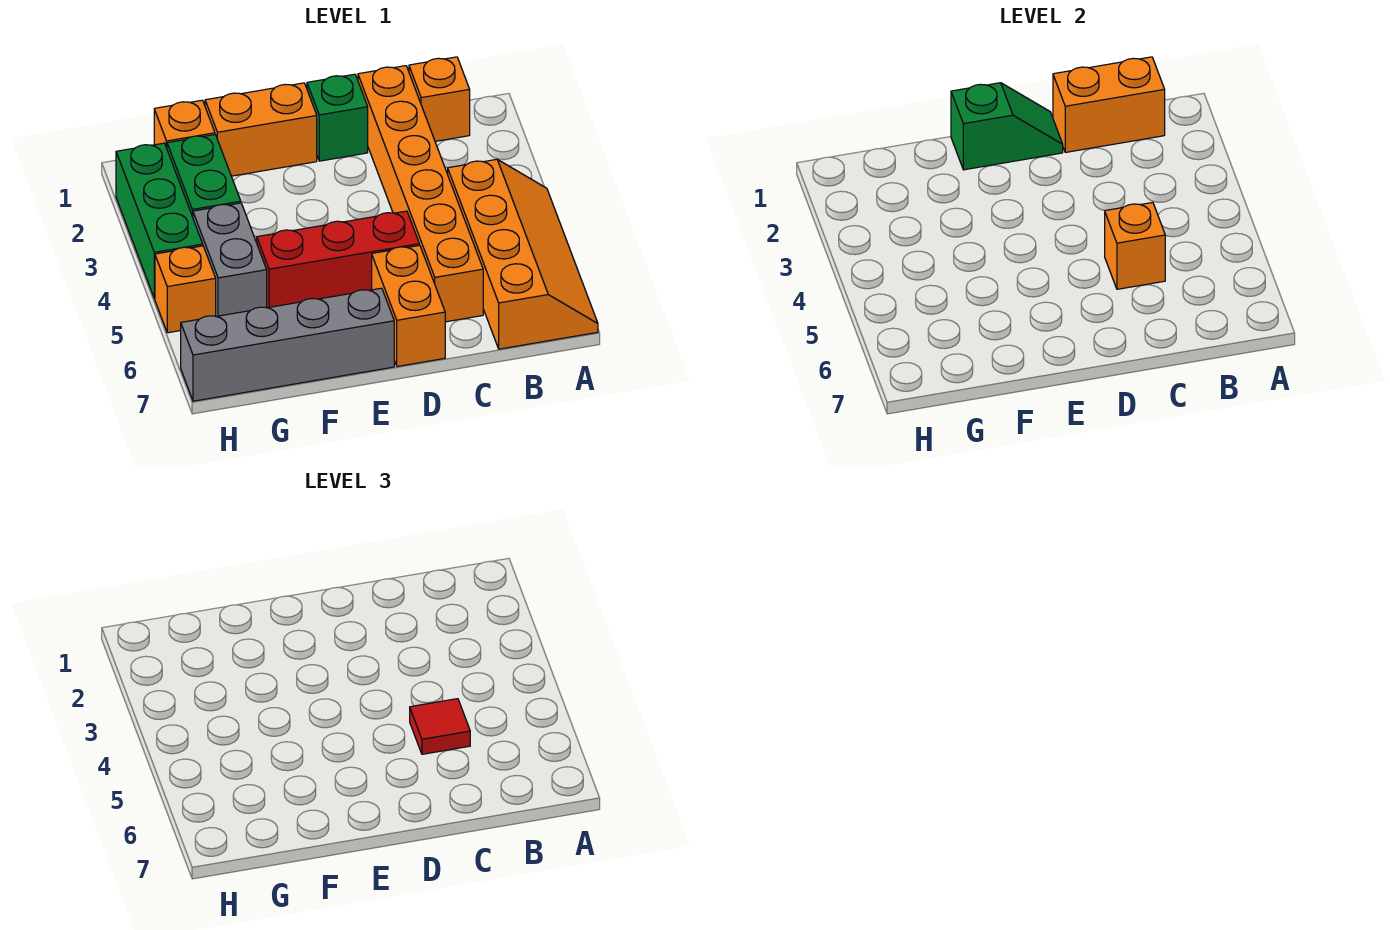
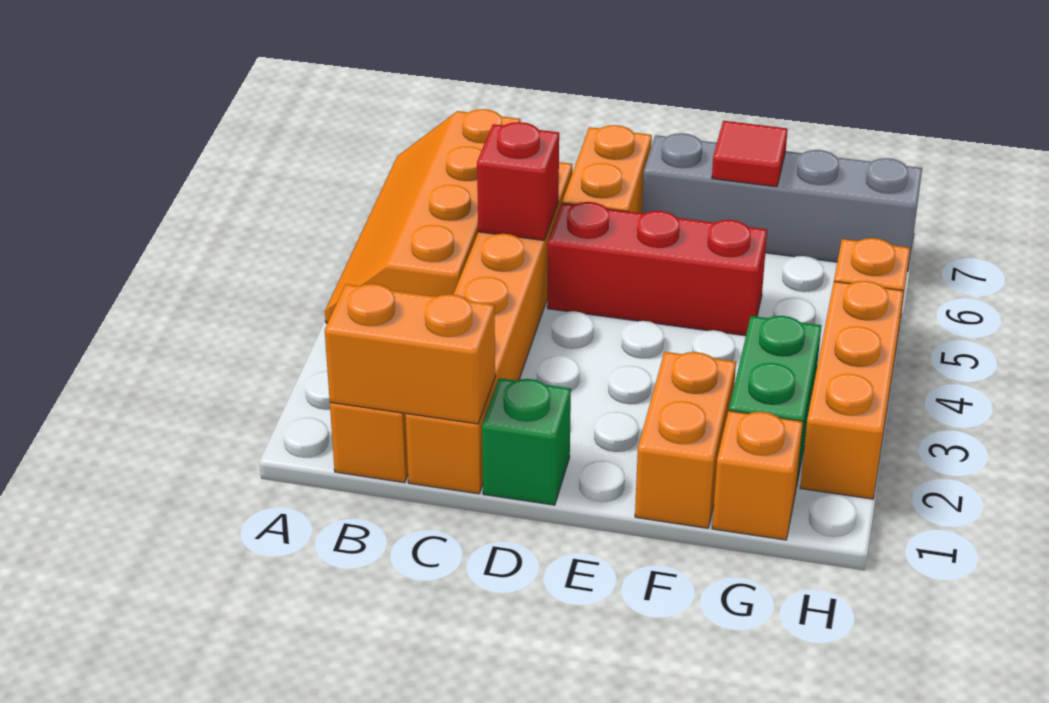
orange brick C5 level 2 -> red brick C5 level 2
red tile C5 level 3 -> red tile F7 level 2
green slope D1:E1 level 2 top E -> none
orange brick E1:F1 level 1 -> orange brick F1:F2 level 1
grey brick G4:G5 level 1 -> none
green brick H2:H4 level 1 -> orange brick H2:H4 level 1

